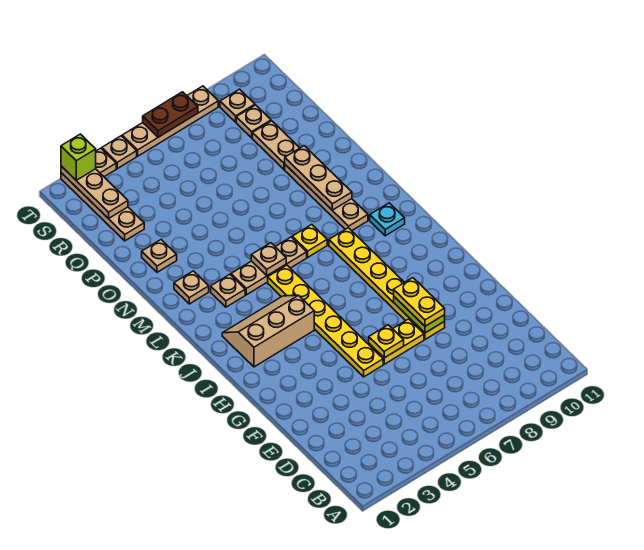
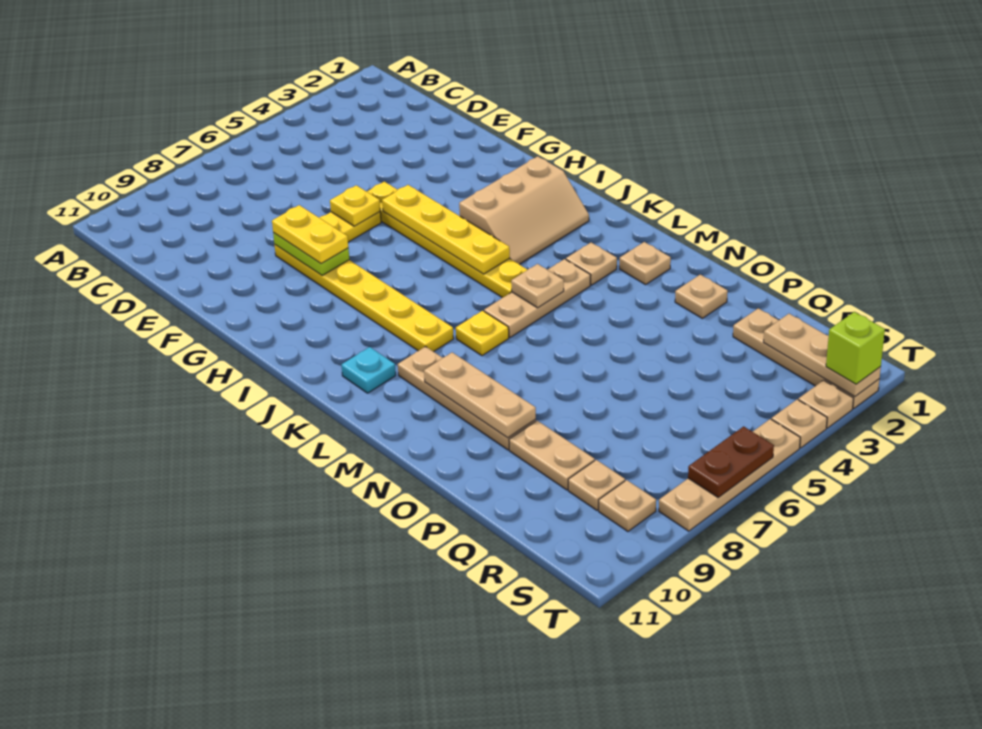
none -> yellow plate G5:J5 level 2

